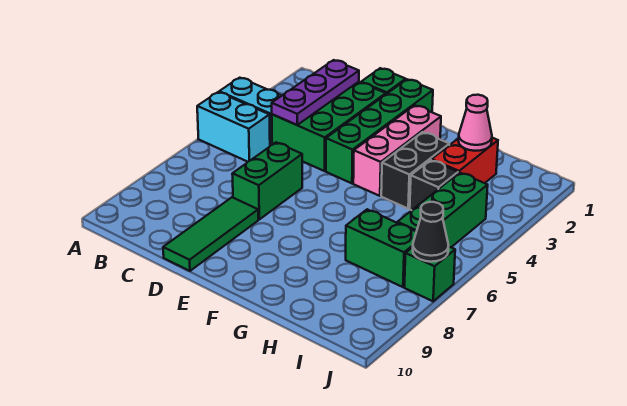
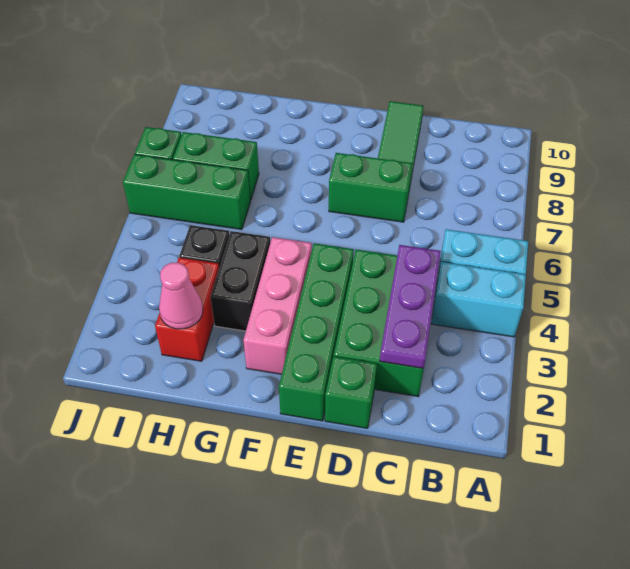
green brick D6:D7 level 1 -> green brick D7:E7 level 1
green brick I4:I6 level 1 -> green brick H6:J6 level 1
black cone J7 level 2 -> none

